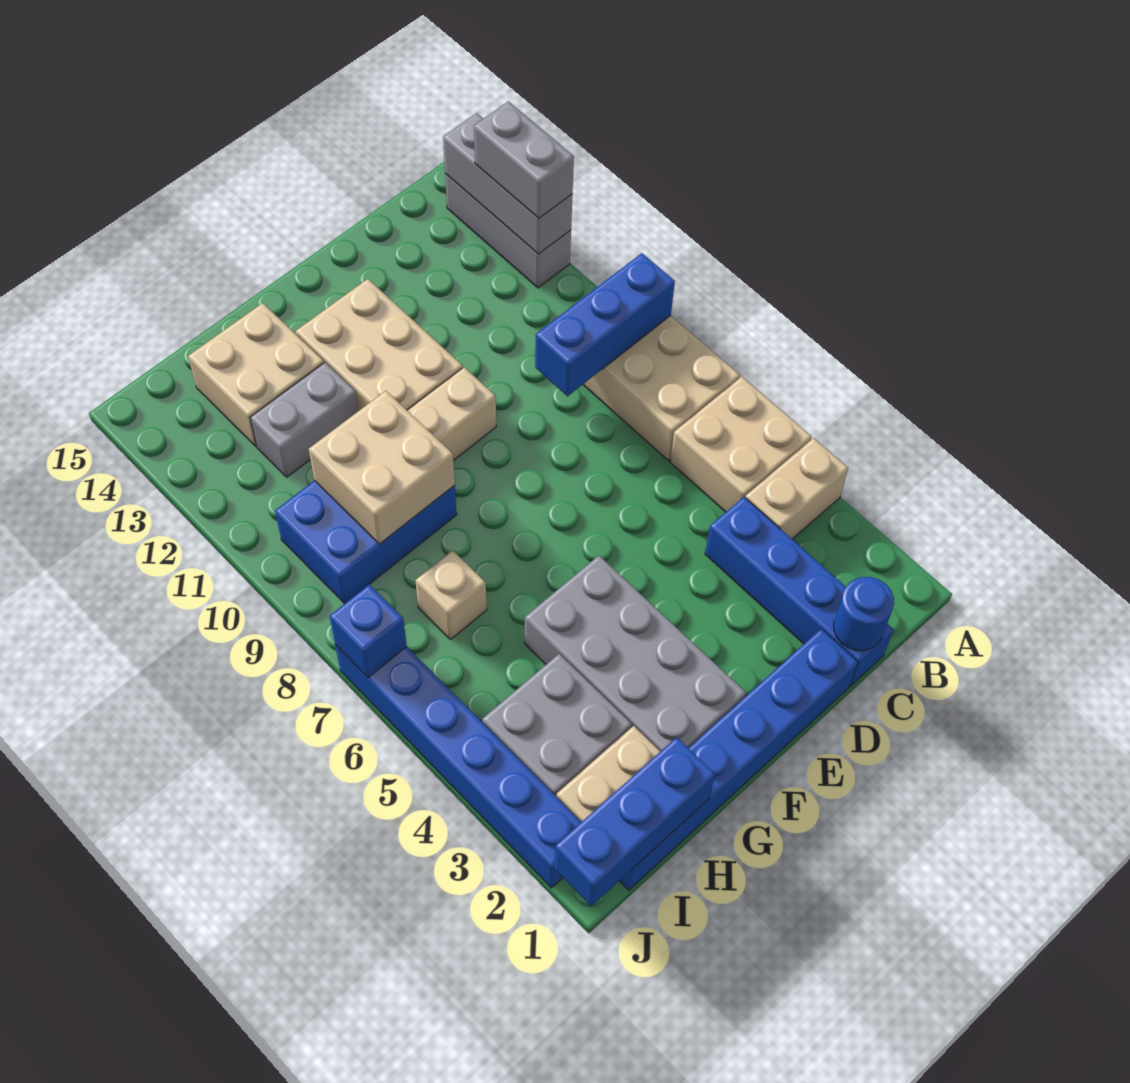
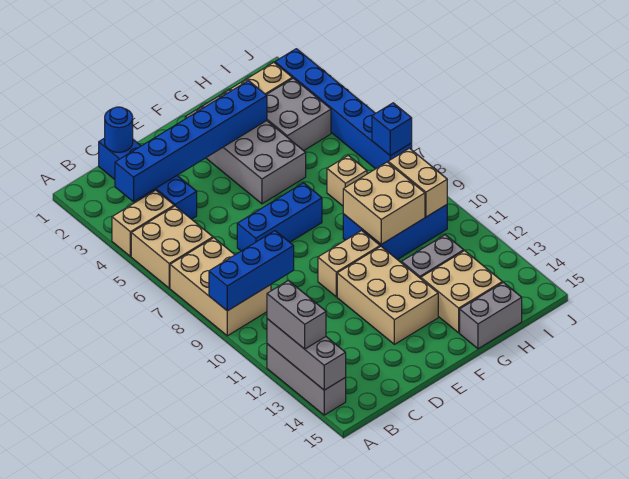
blue brick D1:I1 level 1 -> blue brick B3:G3 level 2
none -> grey brick G15:H15 level 1
blue brick H1:J1 level 2 -> blue brick D7:F7 level 1
none -> tan brick I9:I10 level 2

